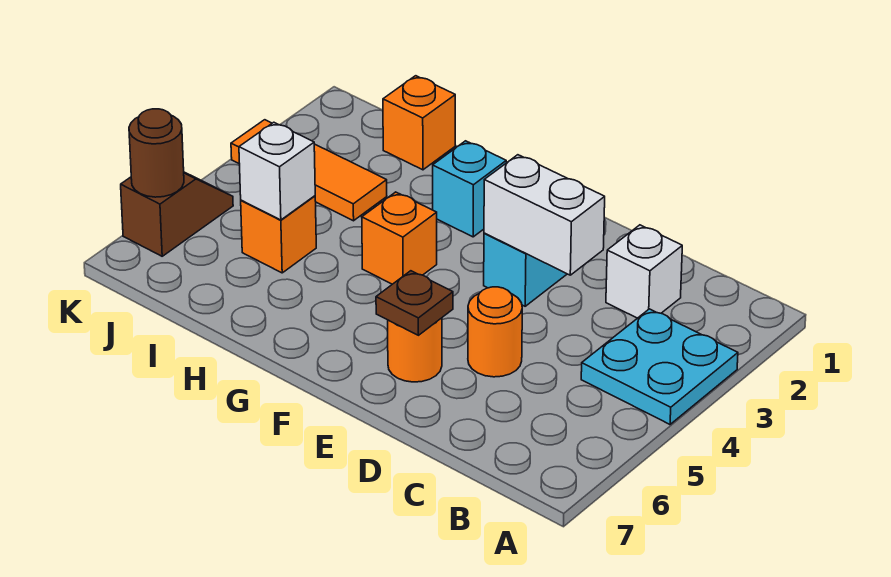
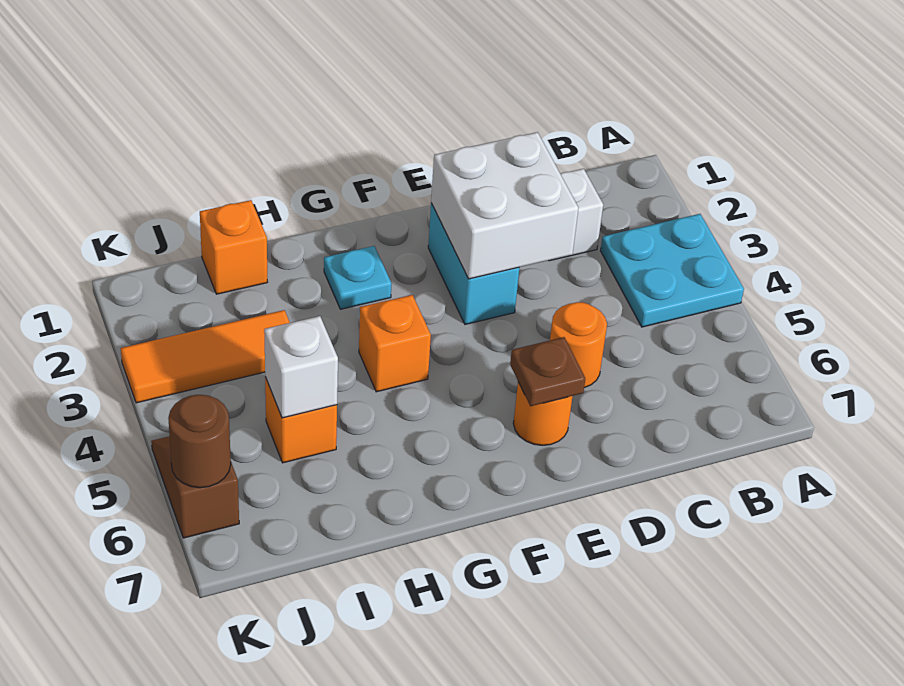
white brick D3:E3 level 2 -> white brick D2:E3 level 2
cyan brick G2 level 1 -> cyan plate G2 level 1

